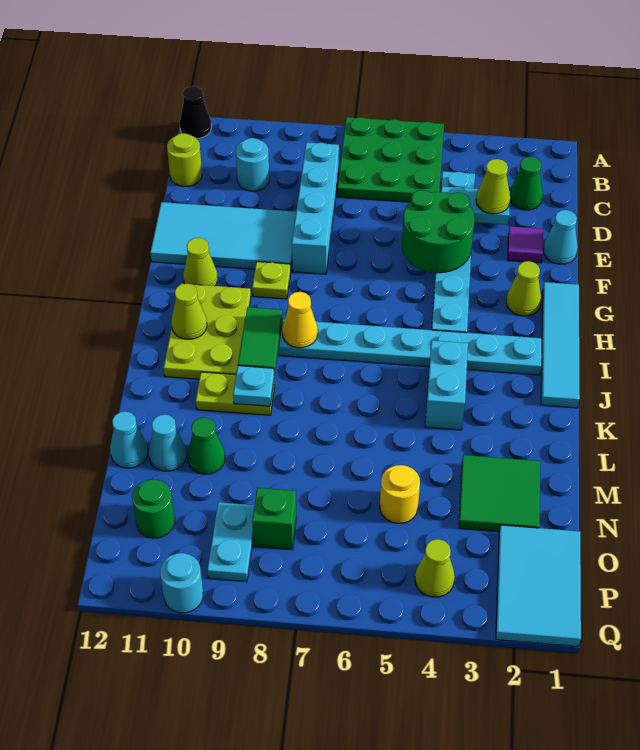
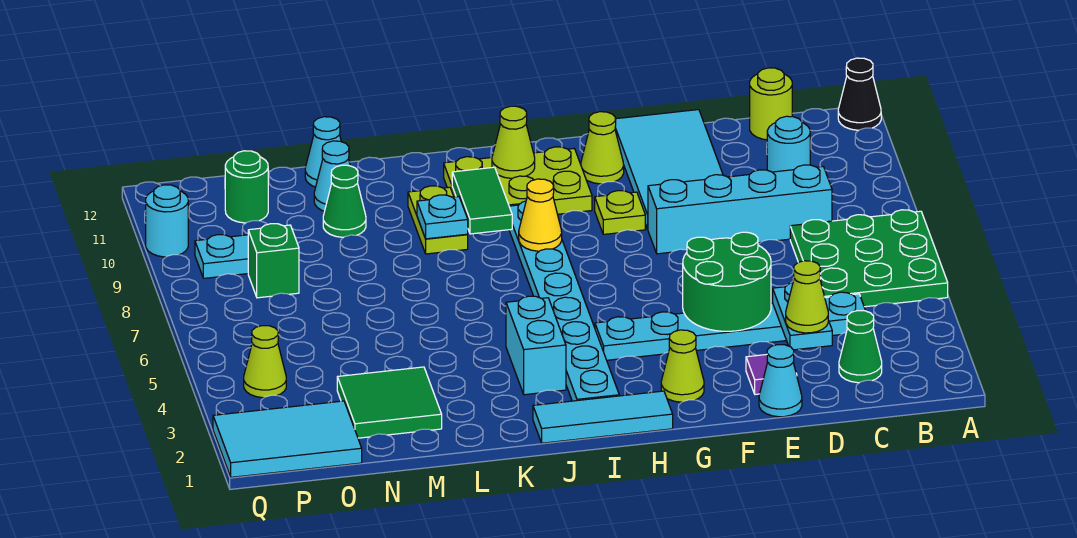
cyan tile G1:J1 level 1 -> cyan tile H1:J1 level 1
green tile I9:J9 level 2 -> green tile J9:J10 level 2
cyan brick J4:K4 level 1 -> cyan brick J3:J4 level 1
yellow round brick N5 level 1 -> none

